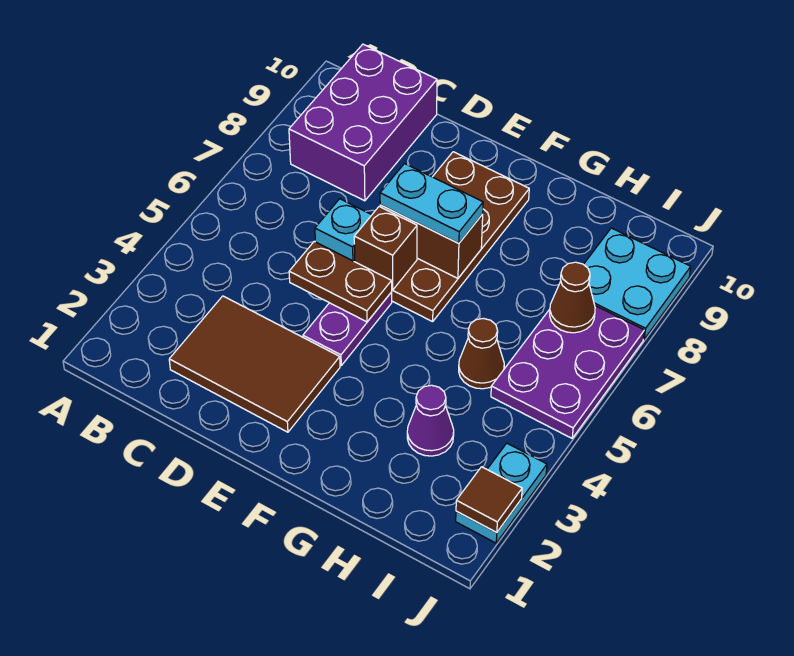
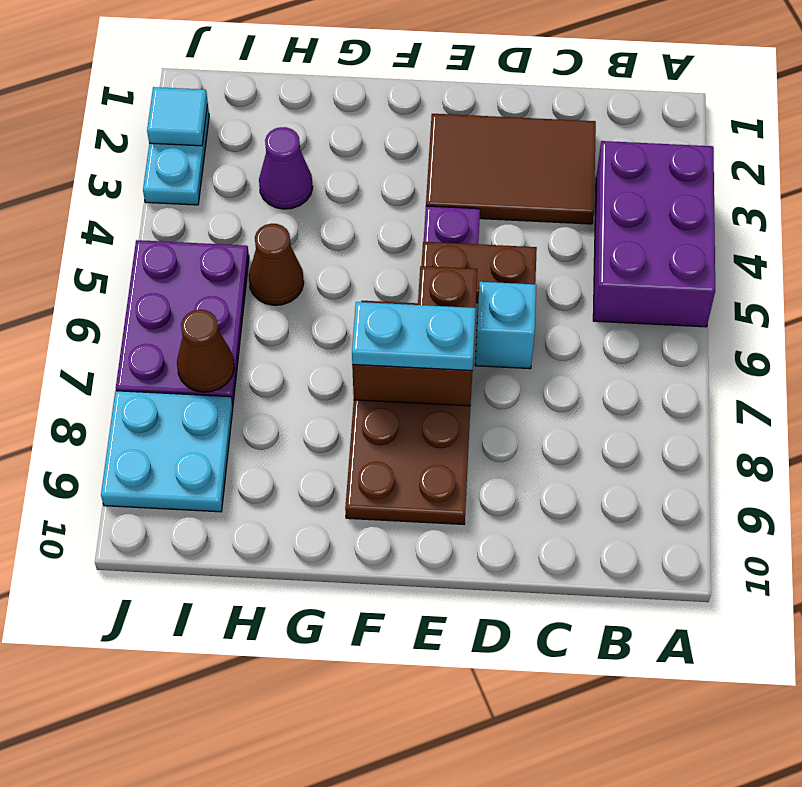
purple brick B8:C10 level 1 -> purple brick A3:B5 level 1
brown tile J2 level 2 -> cyan tile J2 level 2

